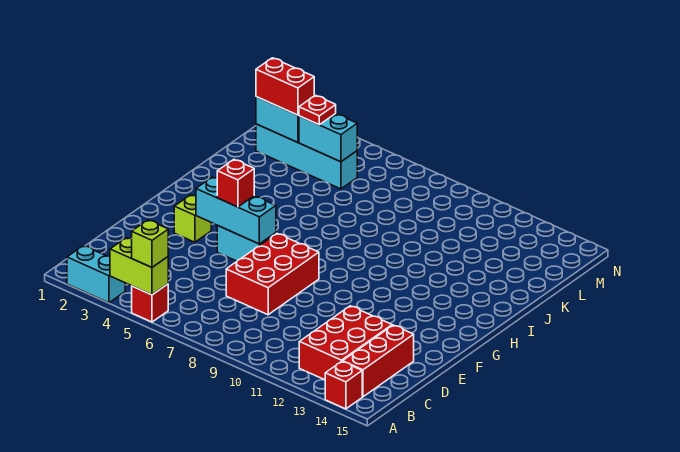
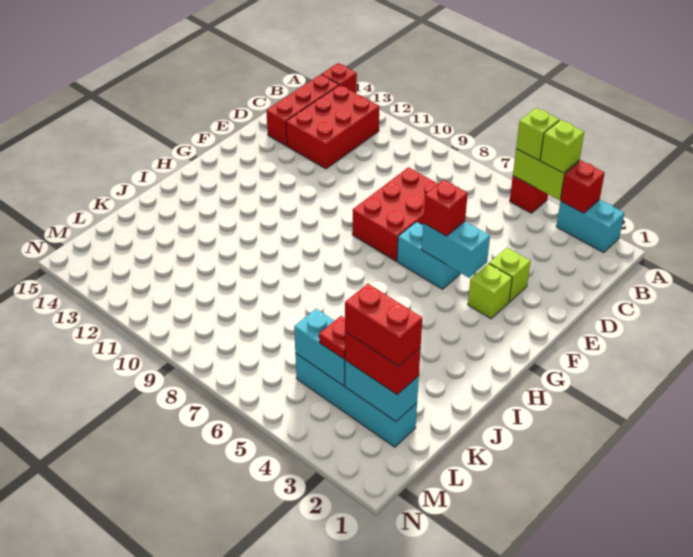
none -> red brick A3 level 2
none -> lime brick A4 level 3
none -> lime brick E3 level 1
cyan brick F4:F6 level 2 -> cyan brick F4:F5 level 2
none -> red brick L2:L3 level 4

